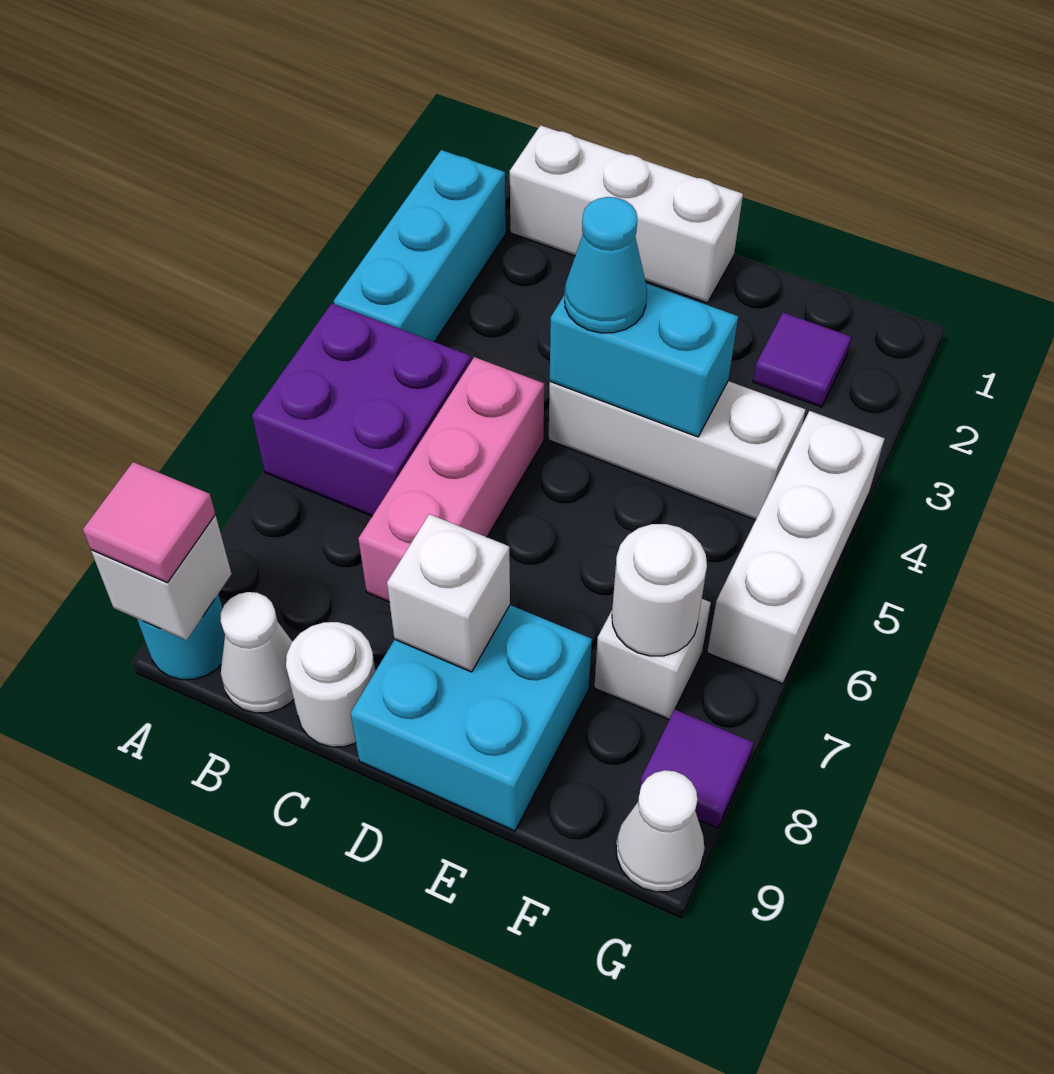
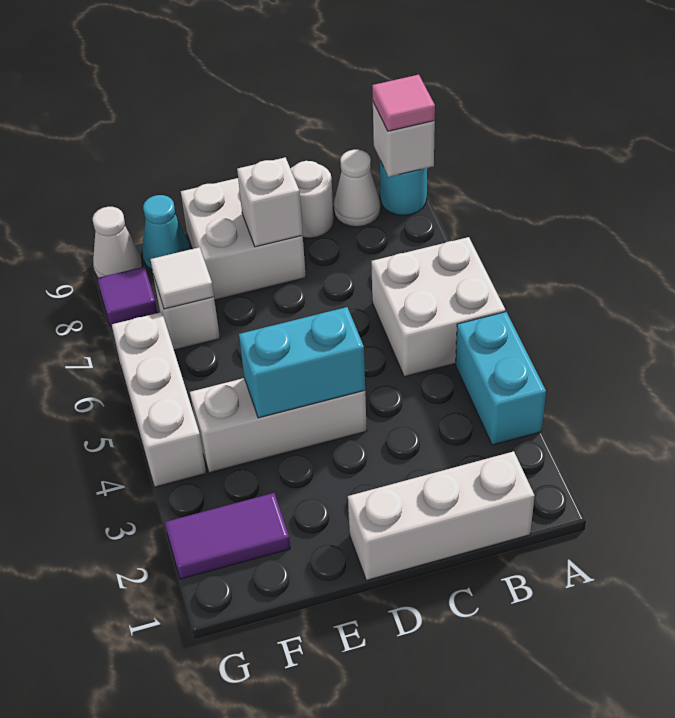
cyan brick A2:A4 level 1 -> cyan brick A3:A4 level 1
purple brick A5:B6 level 1 -> white brick A5:B6 level 1
pink brick C5:C7 level 1 -> none
cyan cone D4 level 3 -> cyan cone F9 level 1
cyan brick D8:E9 level 1 -> white brick D8:E9 level 1
purple tile F2 level 1 -> purple tile F2:G2 level 1
white round brick F7 level 2 -> white tile F7 level 2

